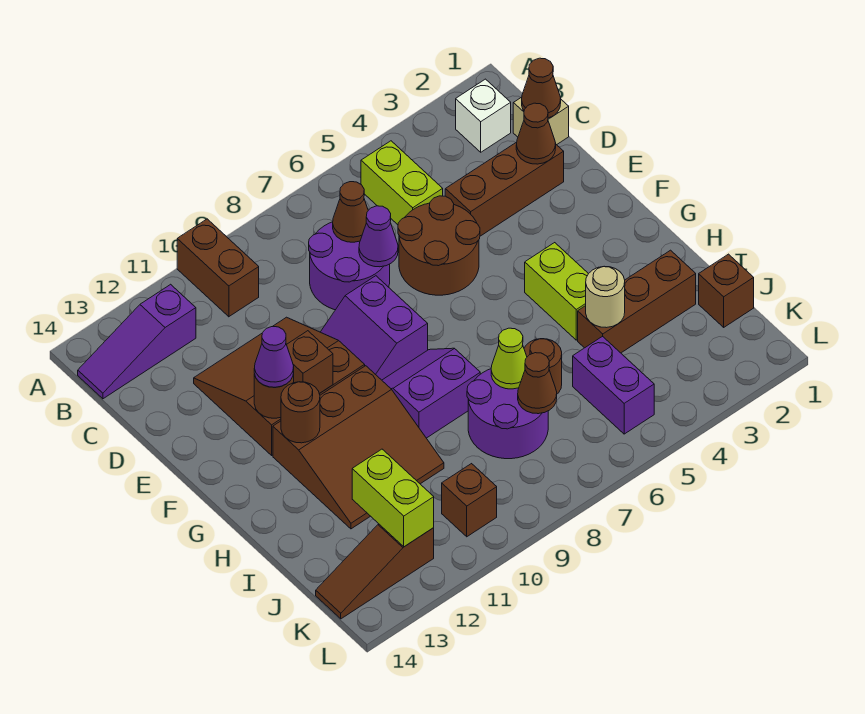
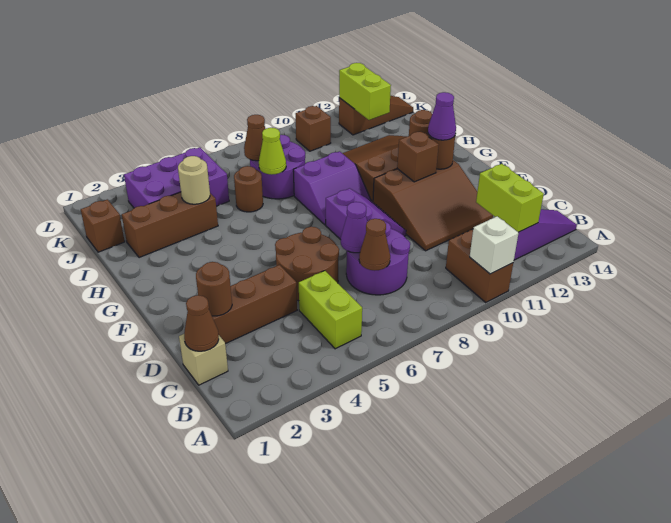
white brick B2 level 1 -> white brick A10 level 2
brown cone D2 level 2 -> brown round brick D2 level 2
lime brick G4:H4 level 1 -> lime brick B12:C12 level 2
purple brick J5:K5 level 1 -> purple brick J3:K5 level 1

